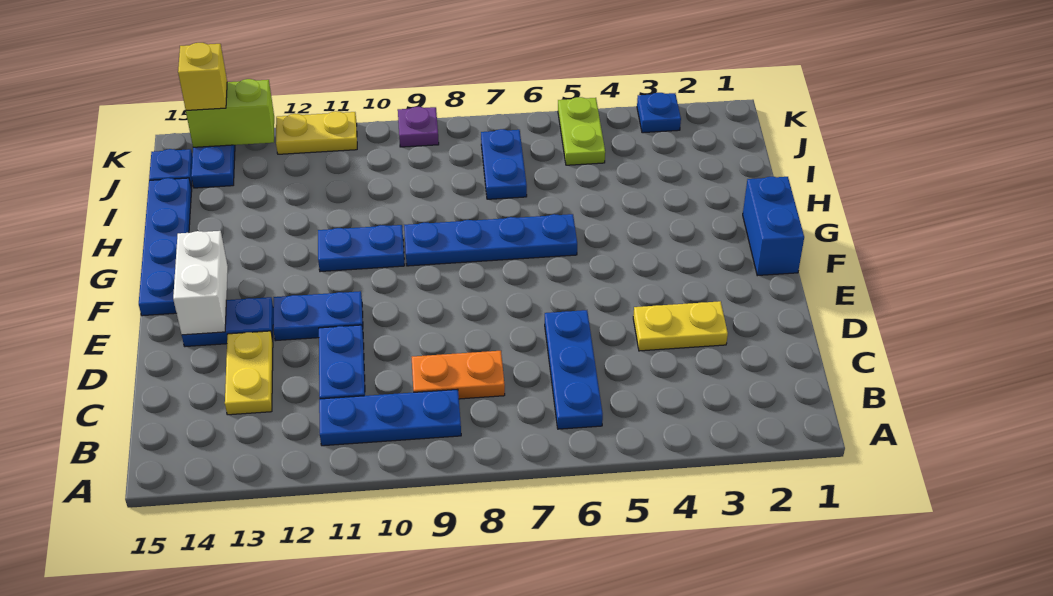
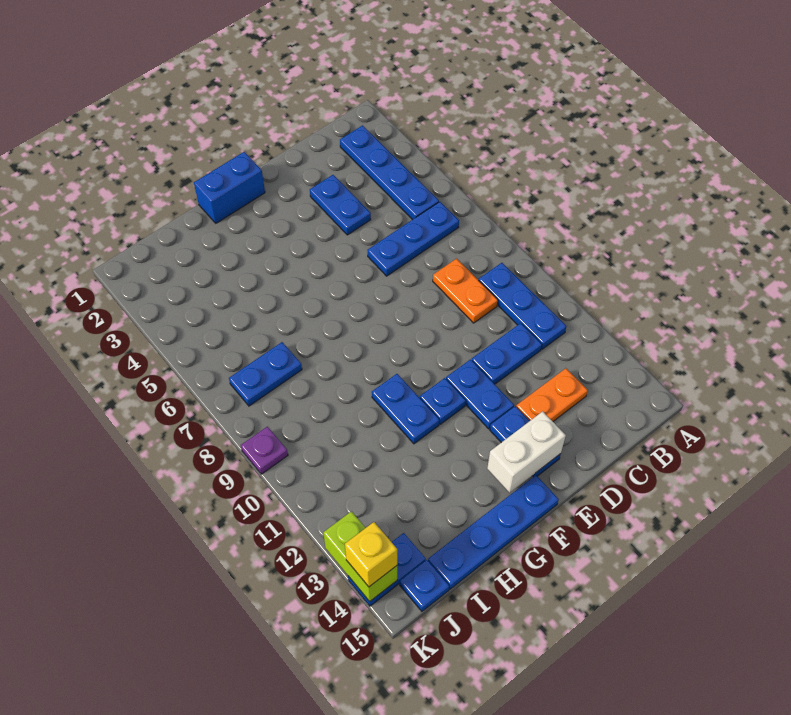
yellow plate C13:D13 level 1 -> orange plate C13:D13 level 1
yellow plate D3:D4 level 1 -> blue plate D3:D4 level 1
blue plate G6:G9 level 1 -> blue plate B2:B5 level 1
lime plate J5:K5 level 1 -> none
blue plate K3 level 1 -> blue plate F11 level 1
yellow plate K11:K12 level 1 -> none

